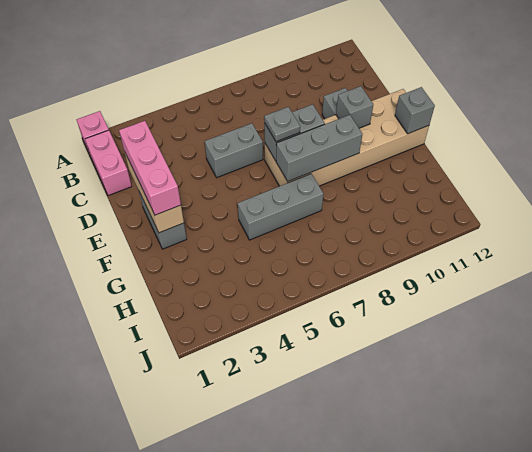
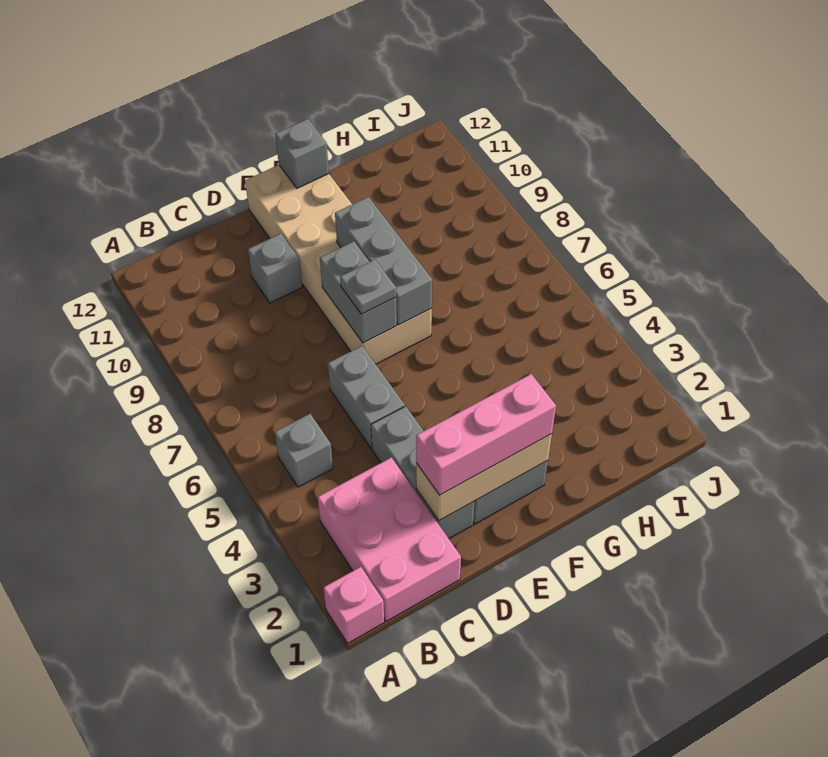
pink brick B1:C1 level 1 -> pink brick B1:C3 level 1
grey brick E10 level 2 -> grey brick B5 level 1
grey brick G5:G7 level 1 -> grey brick D2:D4 level 1

